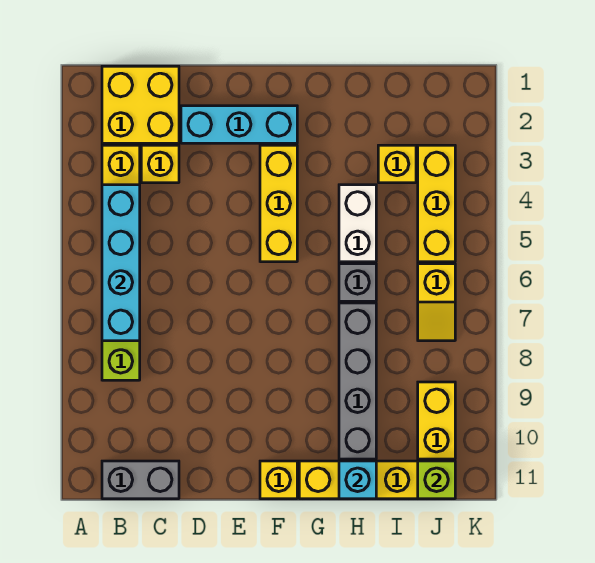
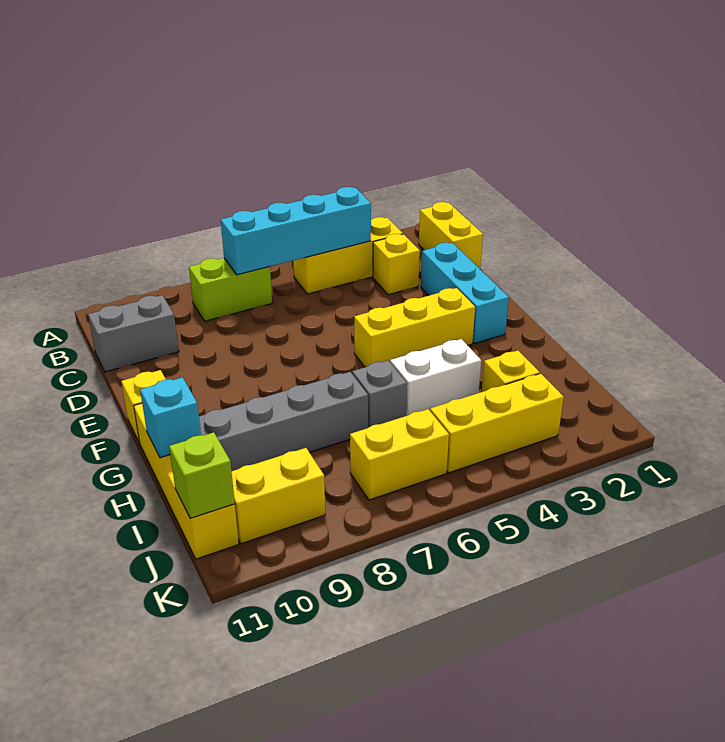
yellow brick B1:C2 level 1 -> yellow brick B1:C1 level 1
grey brick B11:C11 level 1 -> grey brick C10:C11 level 1
yellow slope J6:J7 level 1 top 6 -> yellow brick J6:J7 level 1

